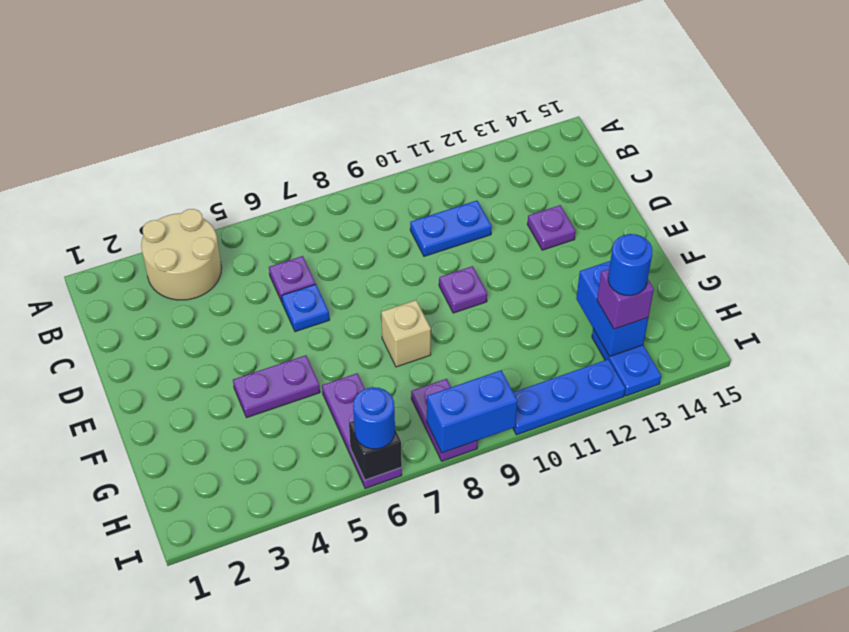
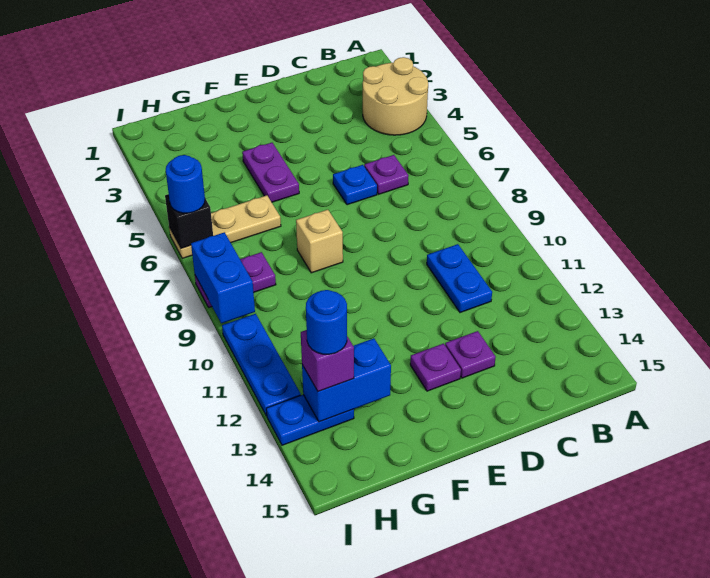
purple plate E10 level 1 -> purple plate E13 level 1
purple plate G6:I6 level 1 -> tan plate G6:I6 level 1

